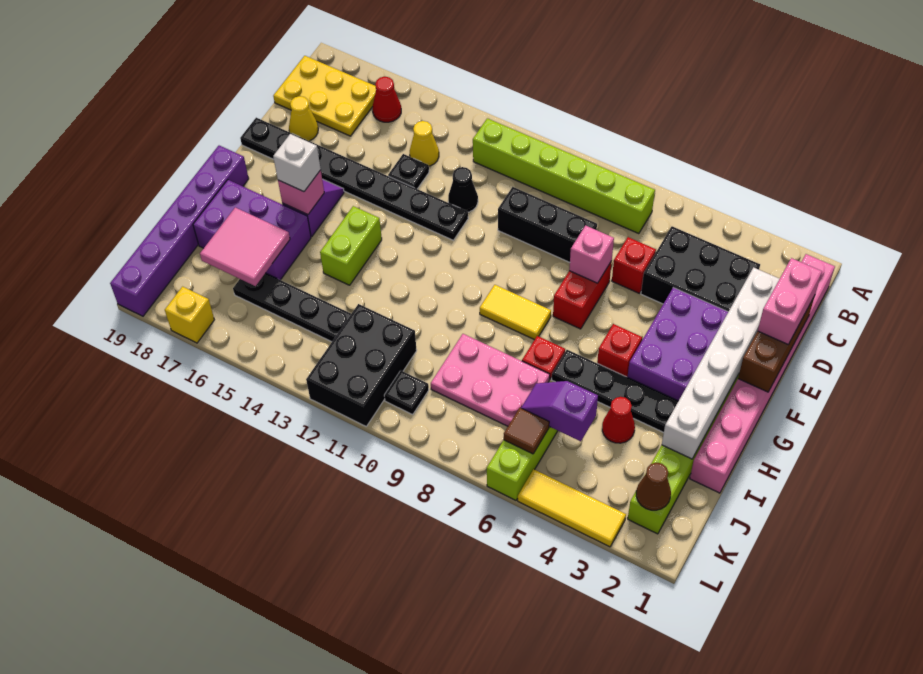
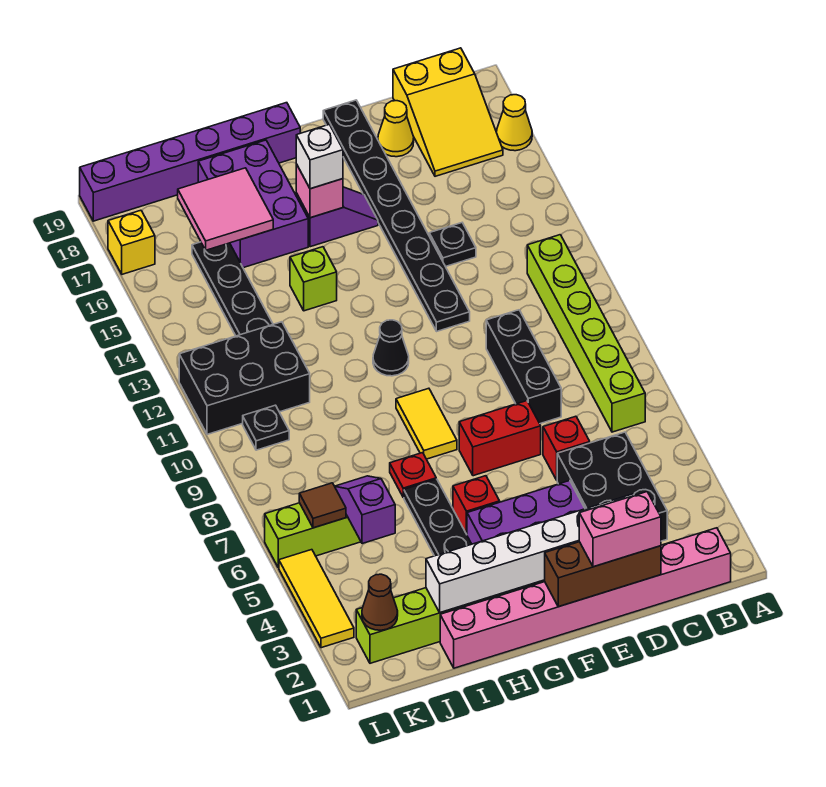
red cone B16 level 1 -> none
yellow plate B17:C19 level 1 -> yellow slope B17:C19 level 1 top 19
yellow cone C14 level 1 -> yellow cone A17 level 1
black cone D12 level 1 -> black cone G11 level 1
pink brick E7 level 2 -> none
lime brick G14:H14 level 1 -> lime brick H14 level 1
red cone I4 level 1 -> none
pink plate I7:J9 level 1 -> none

